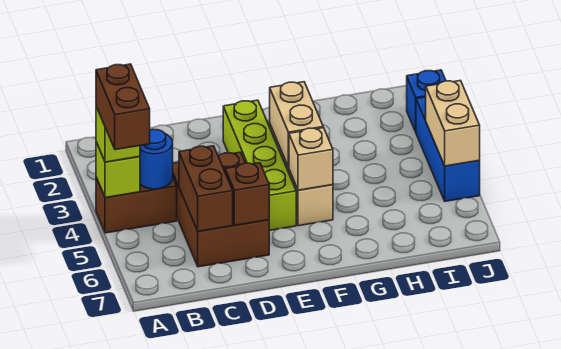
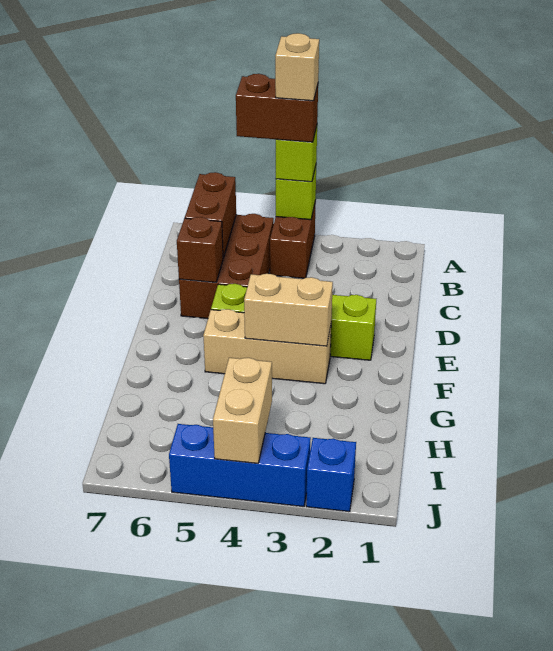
blue round brick B4 level 2 -> none
brown brick C4:D6 level 1 -> brown brick B5:D6 level 1
brown brick C5:C6 level 2 -> brown brick B6:C6 level 2
tan brick F5 level 2 -> tan brick A4 level 5
tan brick J4:J5 level 2 -> tan brick I4:J4 level 2

